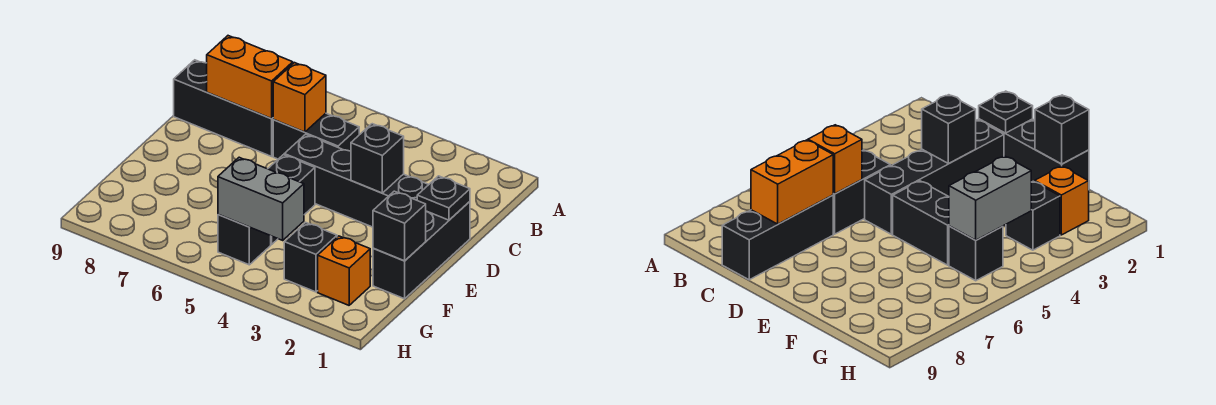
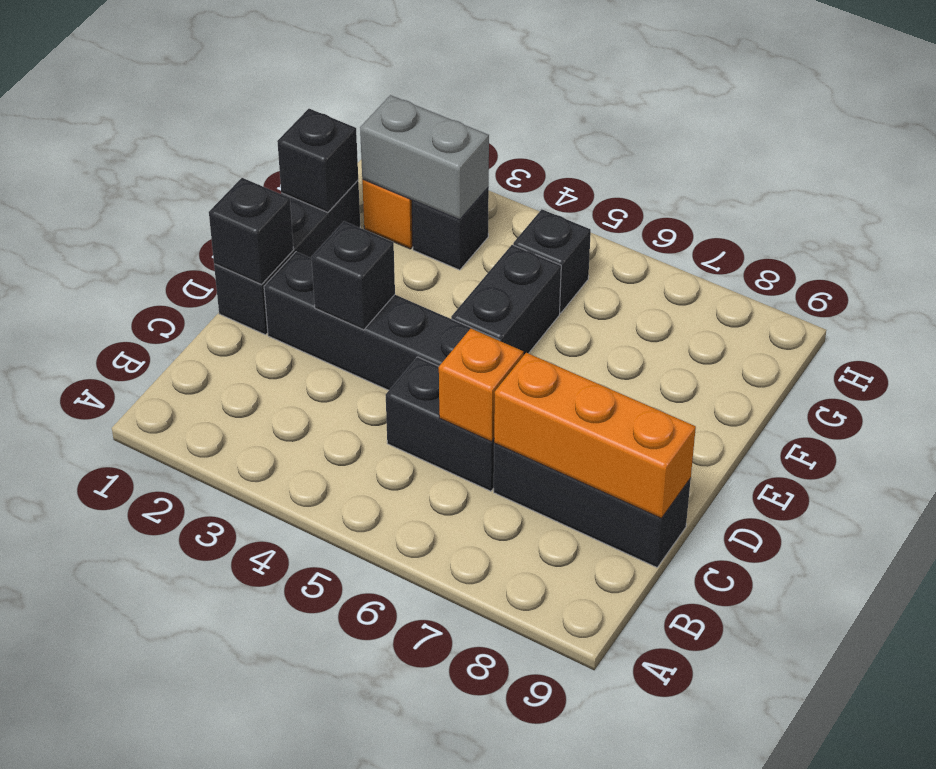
orange brick C7:C8 level 2 -> orange brick C7:C9 level 2
black plate D1 level 2 -> black brick D1 level 2
grey brick G4:G5 level 2 -> grey brick G2:G3 level 2

